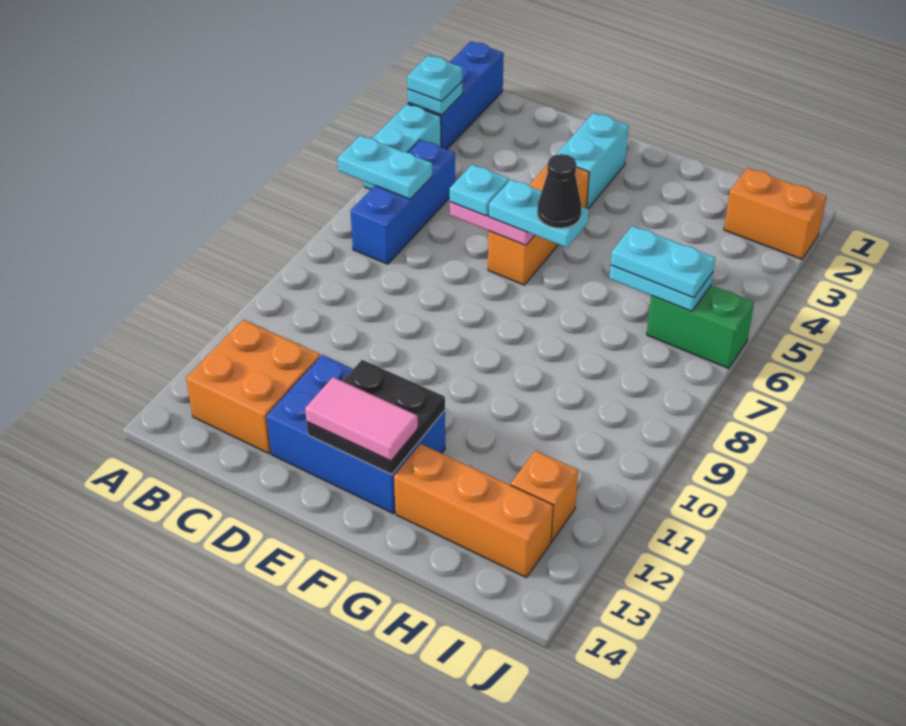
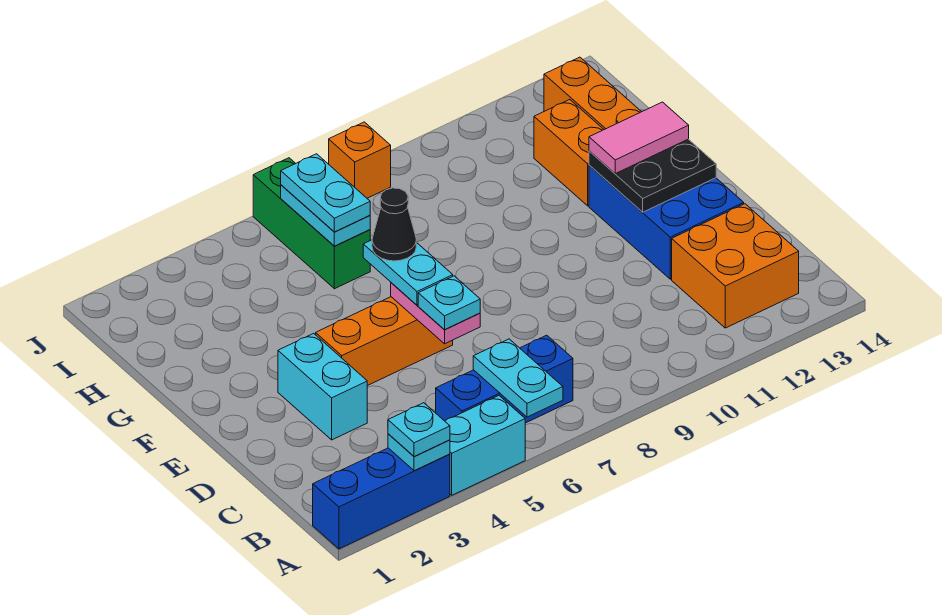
cyan brick E2:E3 level 1 -> cyan brick D3:E3 level 1
pink tile E13:F13 level 3 -> pink tile F12:F13 level 3
orange brick I2:J2 level 1 -> orange brick G12:H12 level 1
green brick I6:J6 level 1 -> green brick H6:J6 level 1
orange brick I12 level 1 -> orange brick J8 level 1

